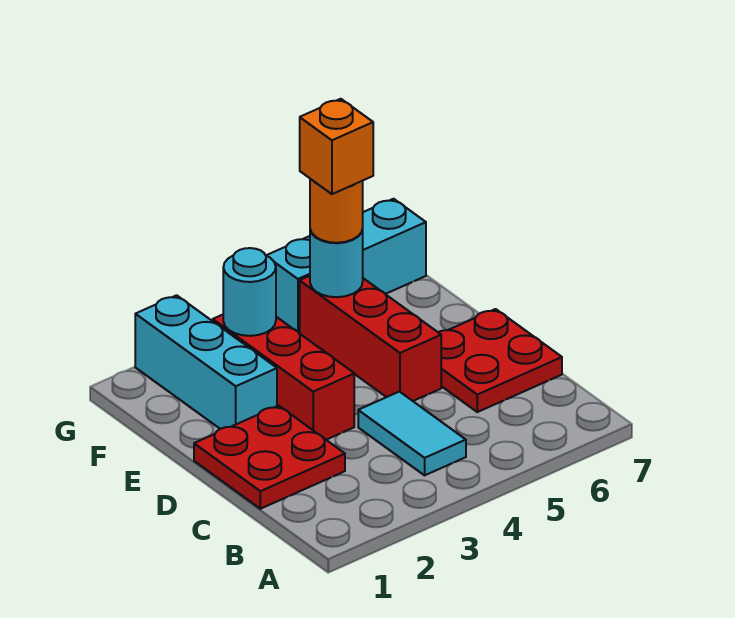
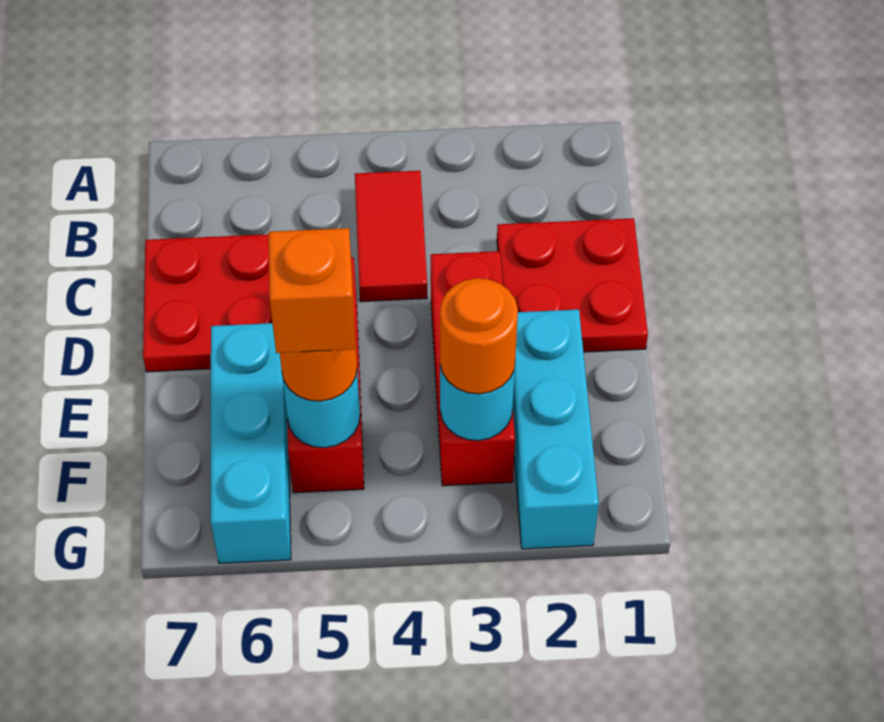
cyan tile B4:C4 level 1 -> red tile B4:C4 level 1
none -> orange round brick F3 level 3
cyan brick G5:G7 level 1 -> cyan brick E6:G6 level 1

